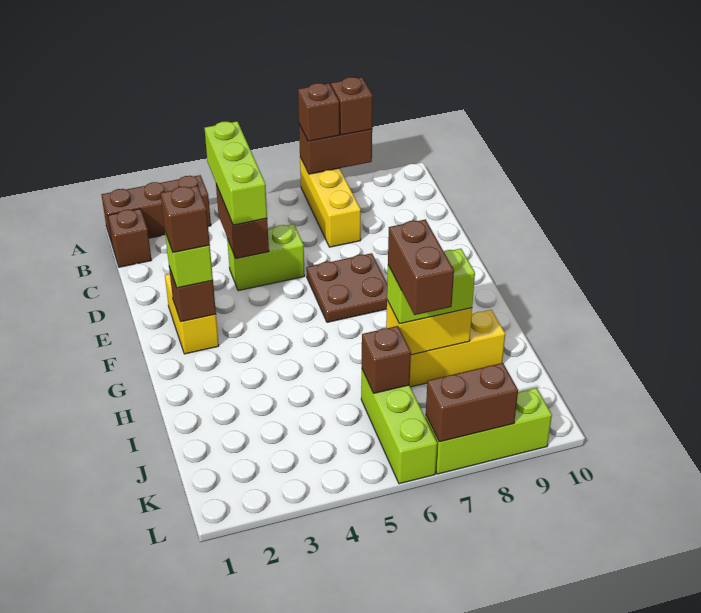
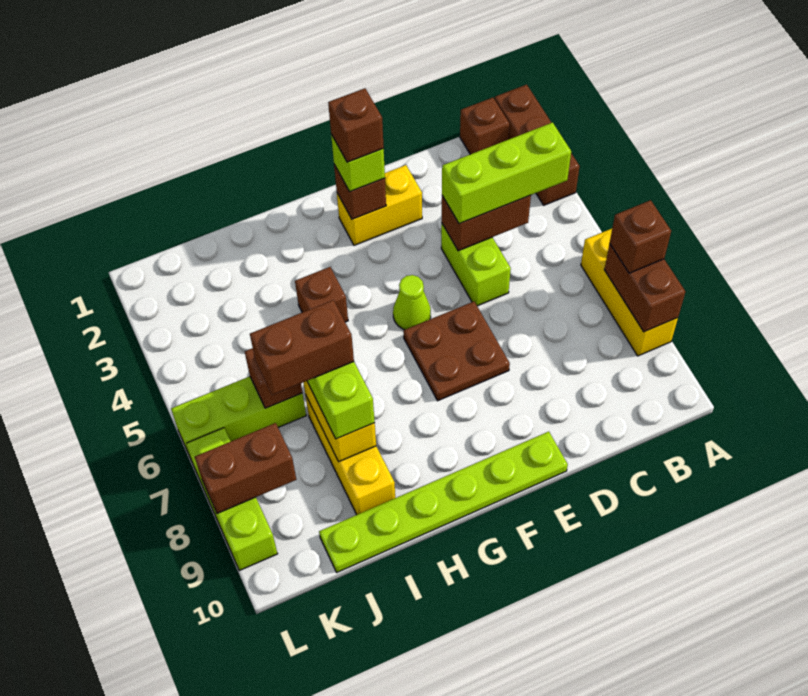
yellow brick A7:C7 level 1 -> yellow brick A6:A8 level 1
brown brick A8 level 3 -> brown brick H4 level 1
none -> lime plate E10:J10 level 1
none -> lime cone F5 level 1
brown brick L7:L8 level 2 -> brown brick K8:L8 level 2

